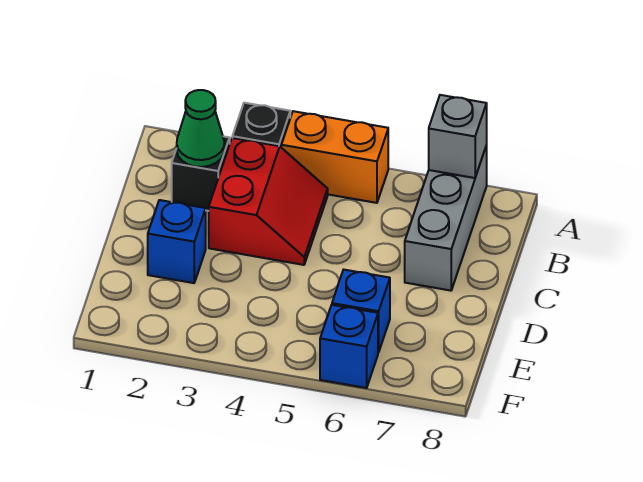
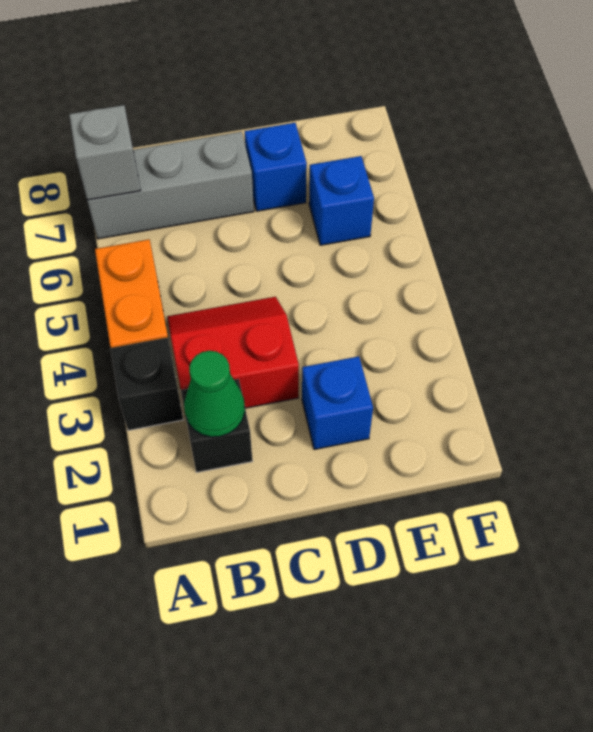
blue brick F6 level 1 -> blue brick D7 level 1

